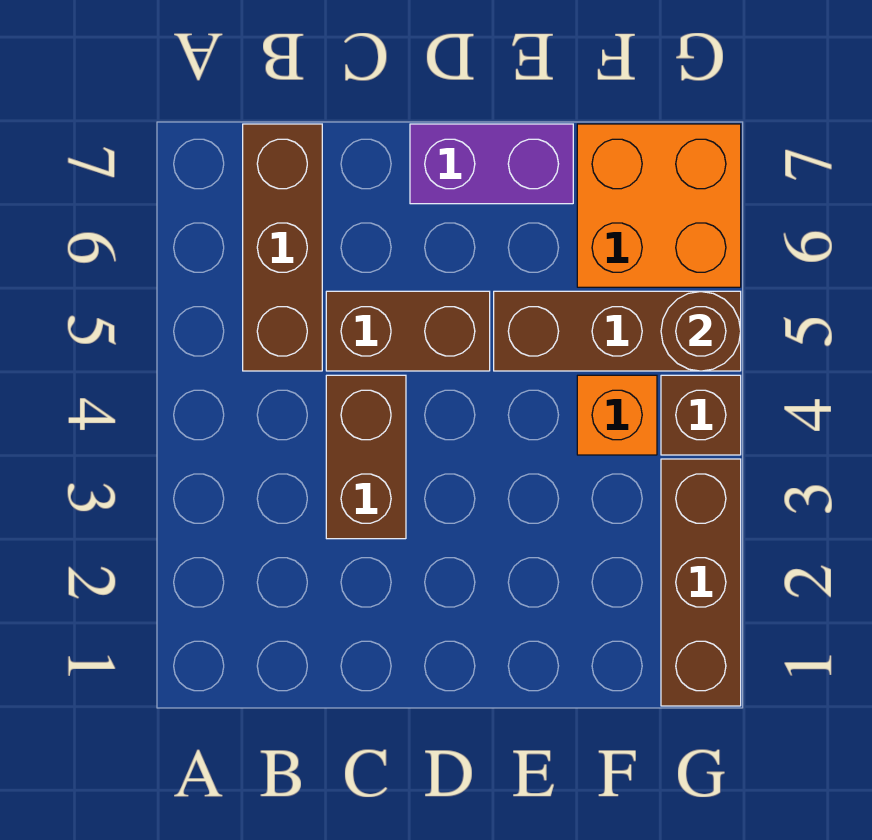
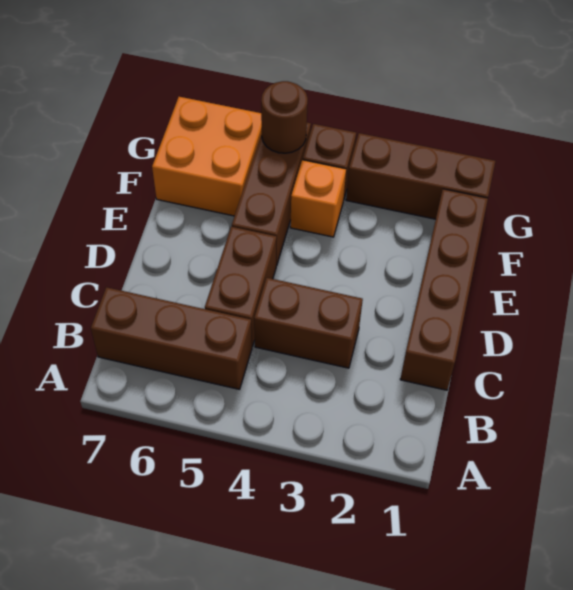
none -> brown brick C1:F1 level 1
purple brick D7:E7 level 1 -> none

